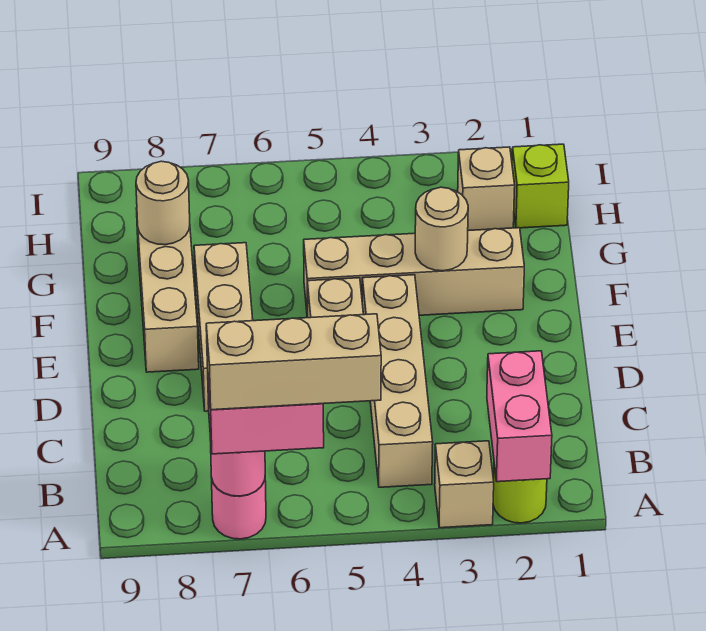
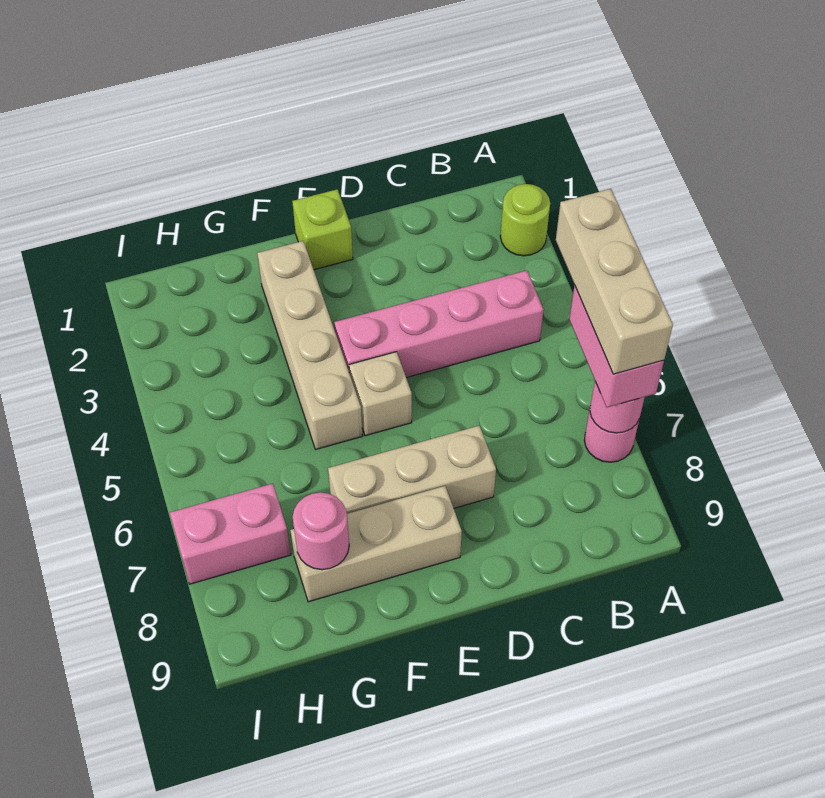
pink brick A2:B2 level 2 -> pink brick H7:I7 level 1
tan brick A3 level 1 -> none
tan brick B4:E4 level 1 -> pink brick B4:E4 level 1
tan round brick F3 level 2 -> none
tan round brick G8 level 2 -> pink round brick G8 level 2
lime brick H1 level 1 -> lime brick E1 level 1
tan brick H2 level 1 -> none

